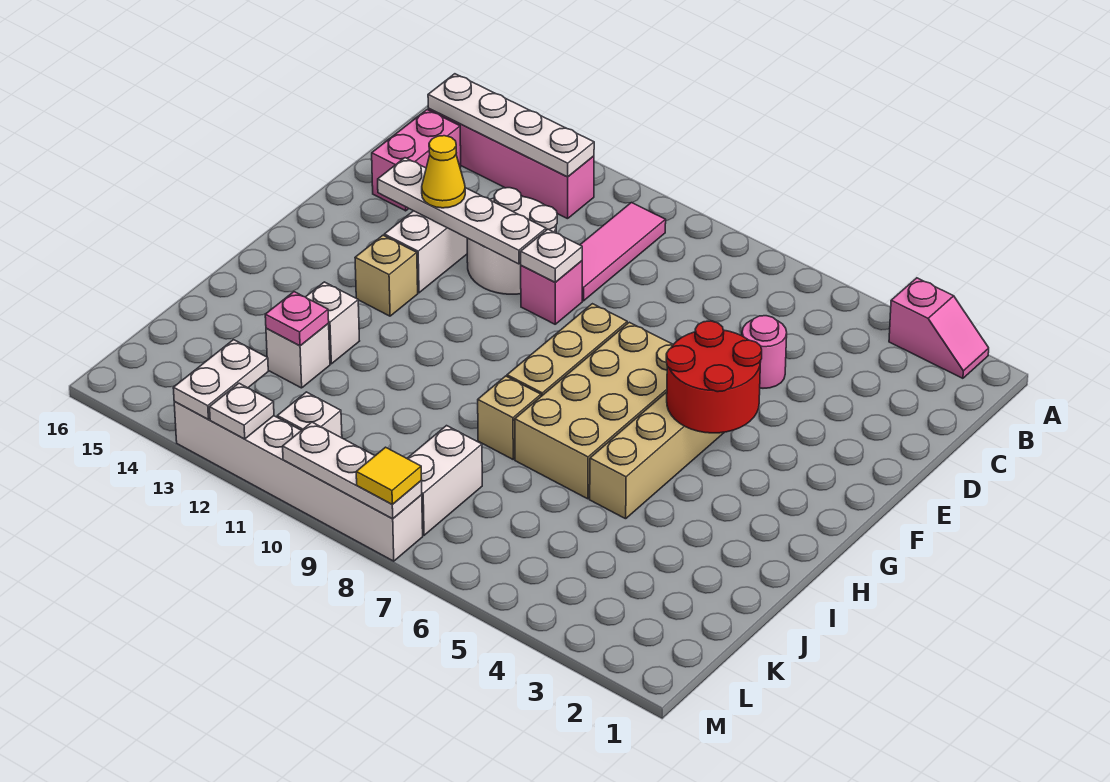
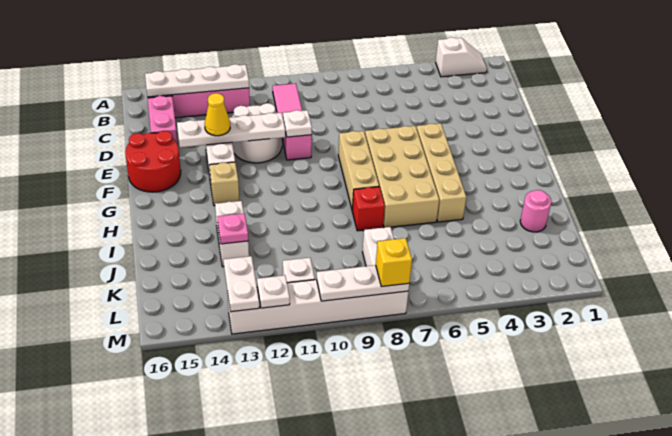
pink slope A2:A3 level 1 top 3 -> white slope A2:A3 level 1 top 3
pink round brick D5 level 1 -> pink round brick J2 level 1
red round brick F4:G5 level 2 -> red round brick E15:F16 level 1
tan brick I8 level 1 -> red brick I8 level 1
yellow tile M8 level 3 -> yellow brick M8 level 3

